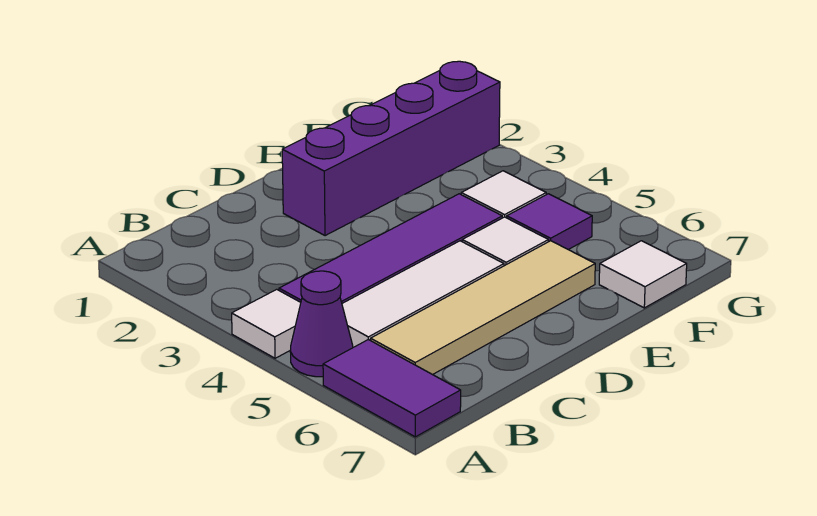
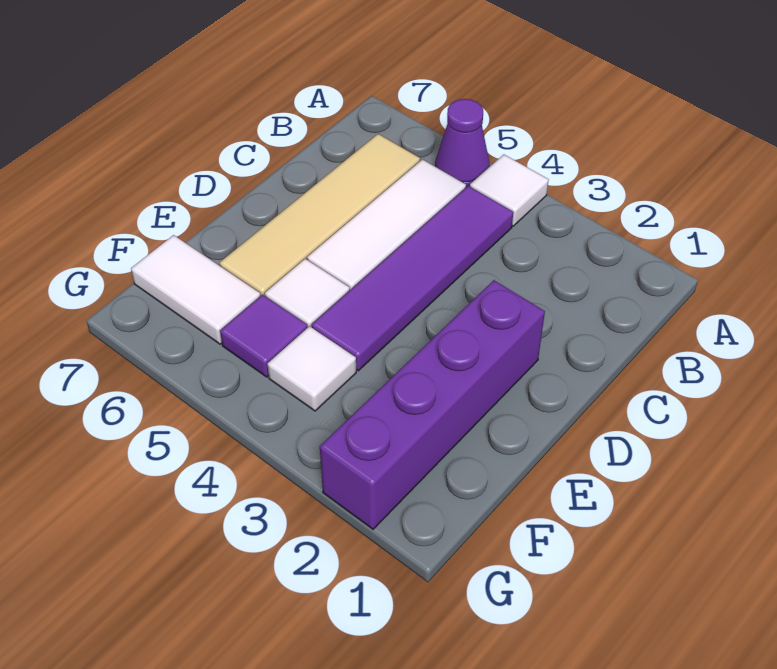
purple tile A6:A7 level 1 -> none
white tile F7 level 1 -> white tile F6:F7 level 1

